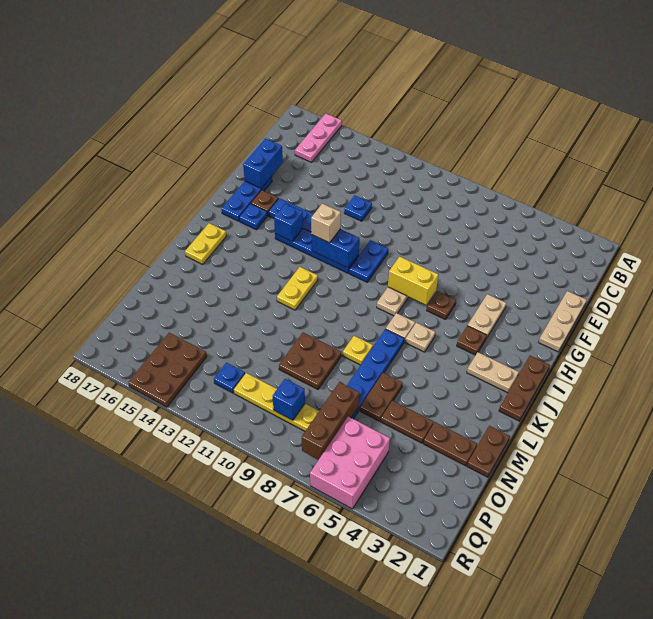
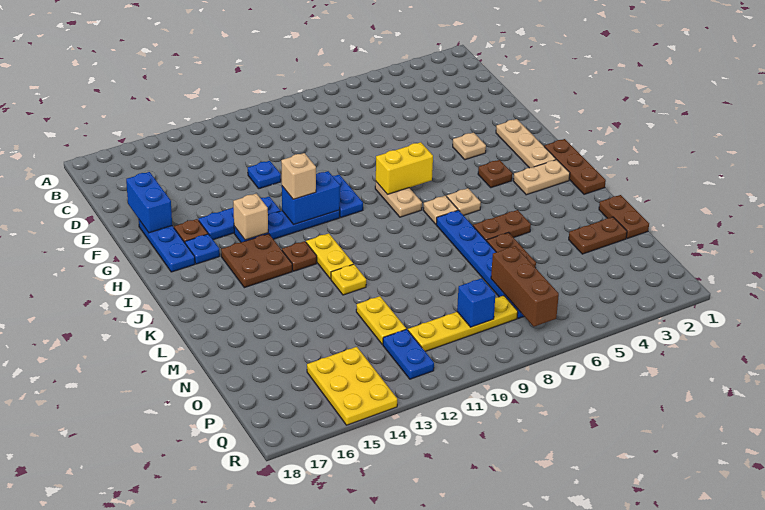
pink plate A16:C16 level 1 -> none
tan plate E1:G1 level 1 -> tan plate G2:I2 level 1
tan plate G4:H4 level 1 -> tan plate G4 level 1
brown plate H6 level 1 -> brown plate J13 level 1
blue brick H14 level 2 -> tan brick H14 level 2
yellow plate J17:K17 level 1 -> yellow plate N12:O12 level 1
yellow plate L8 level 1 -> yellow plate L12 level 1
brown plate M9:N10 level 1 -> brown plate I14:J15 level 1
brown plate N4:N5 level 1 -> brown plate L5:L6 level 1
pink brick P5:R6 level 1 -> none
blue plate P12 level 1 -> blue plate P12:Q12 level 1
brown plate P14:R15 level 1 -> yellow plate P14:R15 level 1

